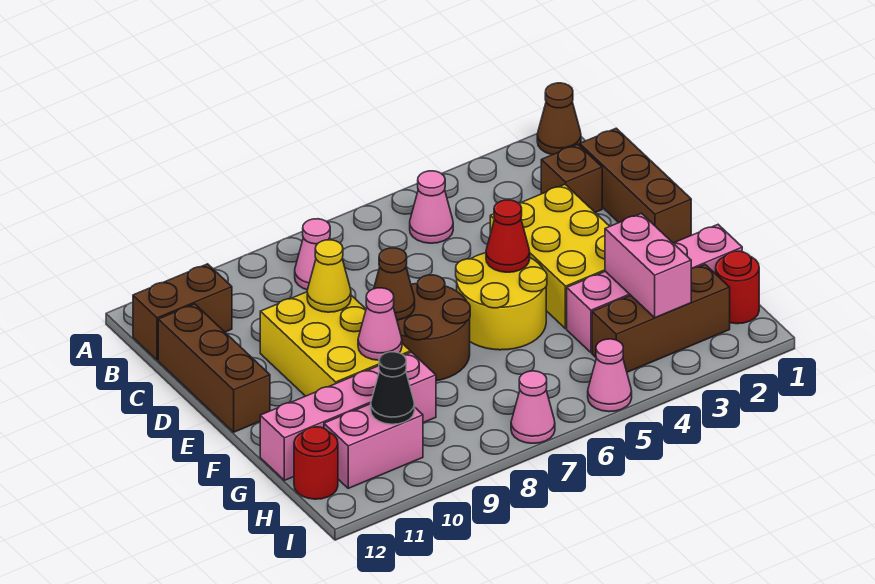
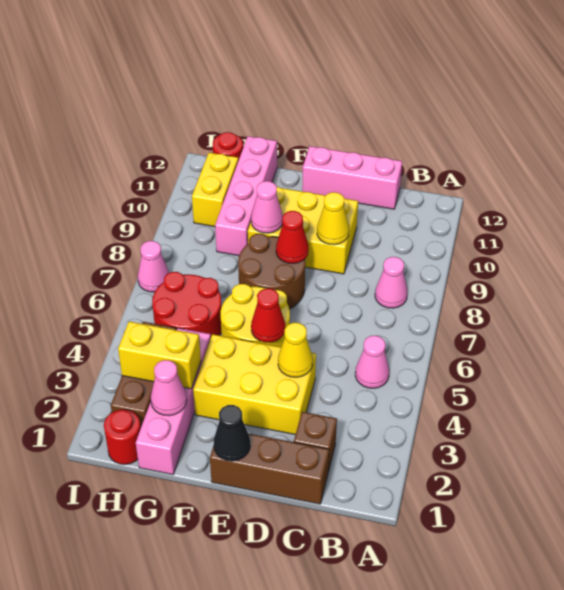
brown cone A1 level 1 -> none
brown brick B11:B12 level 1 -> none
brown brick C12:E12 level 1 -> pink brick C12:E12 level 1
none -> yellow cone D4 level 2
brown cone E8 level 2 -> red cone E8 level 2
pink brick G3:H3 level 2 -> yellow brick G3:H3 level 2
none -> red round brick G5:H6 level 1
pink brick H10:H11 level 1 -> yellow brick H10:H11 level 1
black cone H10 level 2 -> black cone E1 level 2
pink cone I5 level 1 -> pink cone G2 level 2

